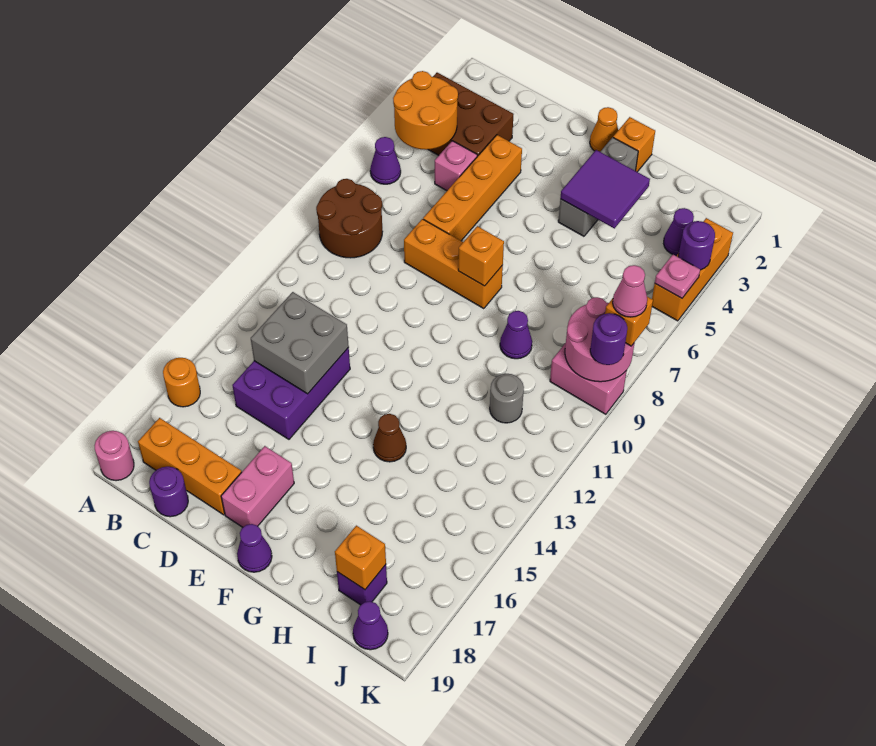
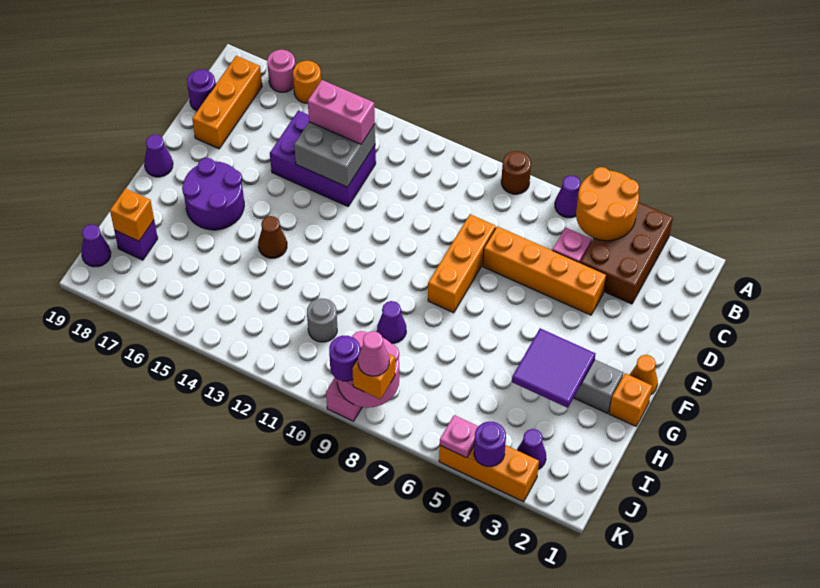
brown round brick A8:B9 level 1 -> brown round brick A8 level 1
pink round brick A19 level 1 -> pink round brick A17 level 1
pink brick E17:E18 level 1 -> pink brick C13:C14 level 3
orange brick F8 level 2 -> none
none -> purple round brick F16:G17 level 1

